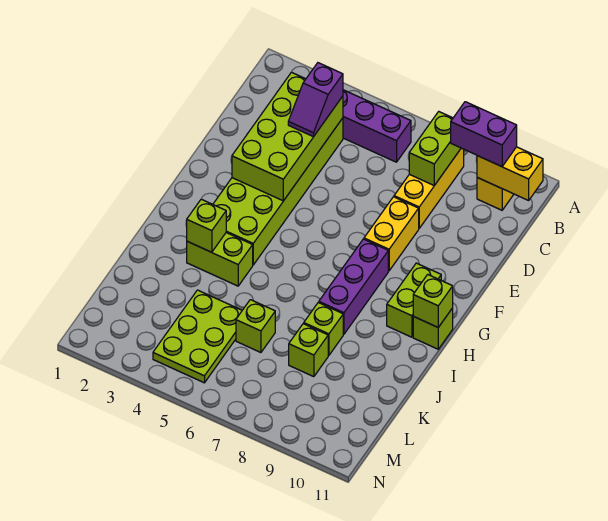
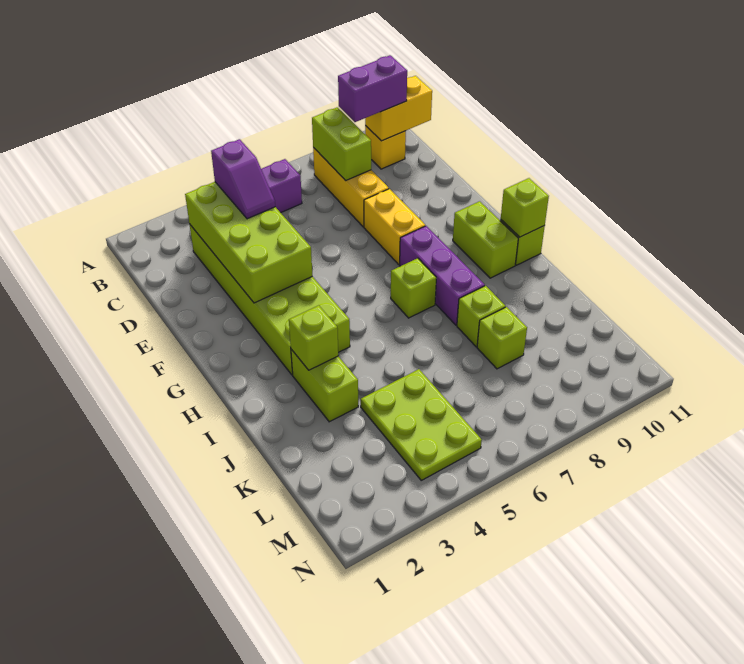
lime brick I3:I4 level 1 -> lime brick I3:J3 level 1
lime brick K6 level 1 -> lime brick H7 level 1

